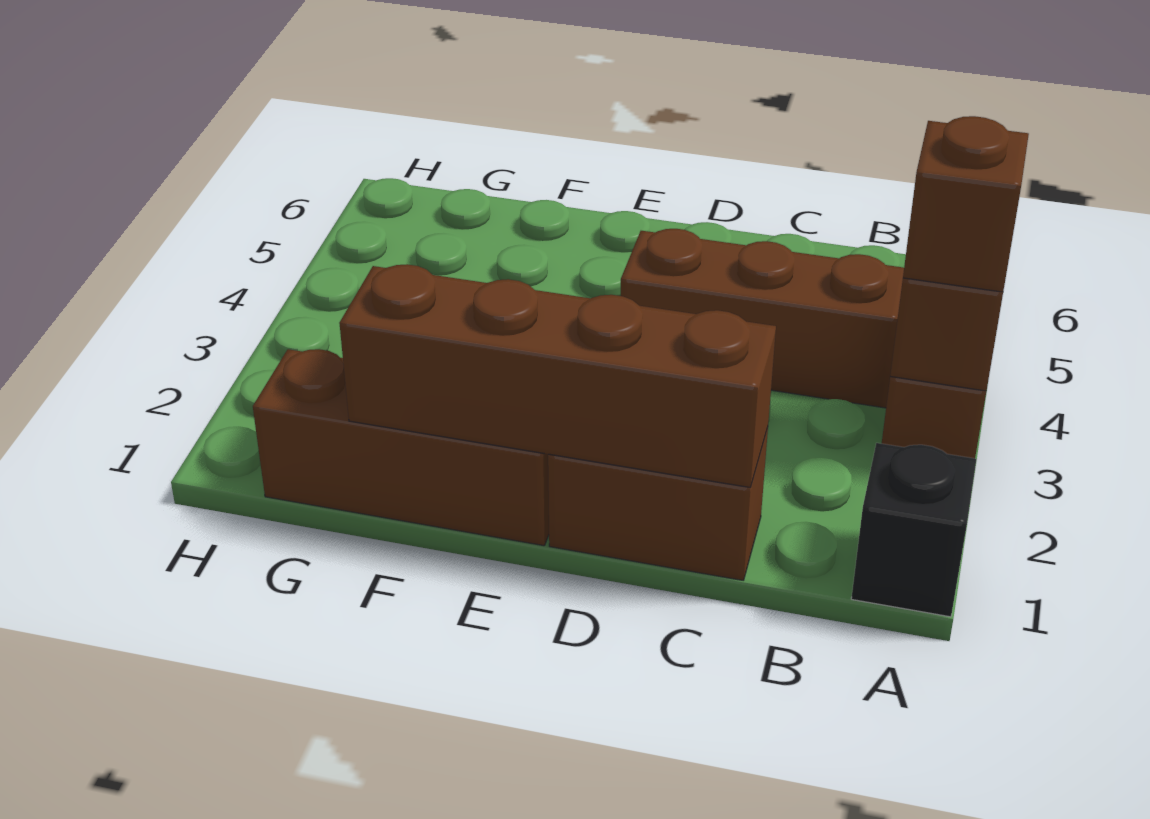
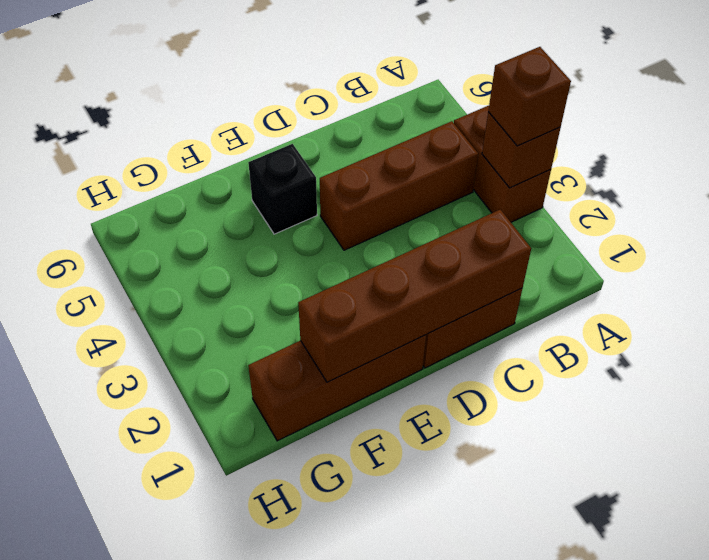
black brick A1 level 1 -> black brick E5 level 1

